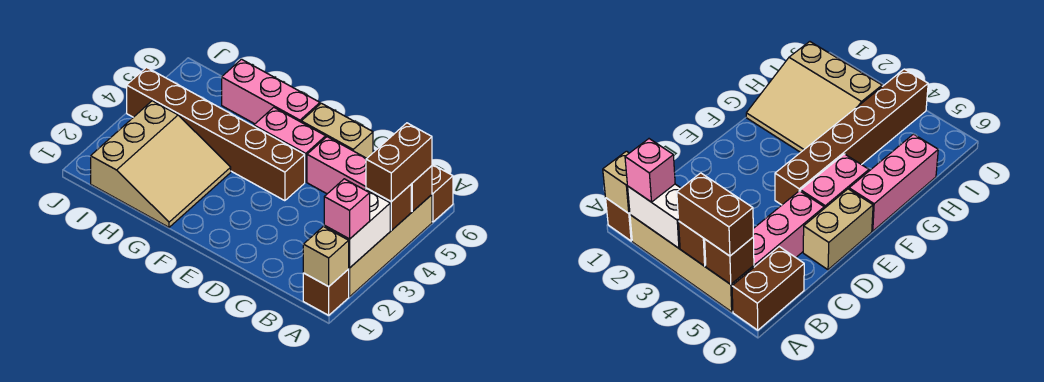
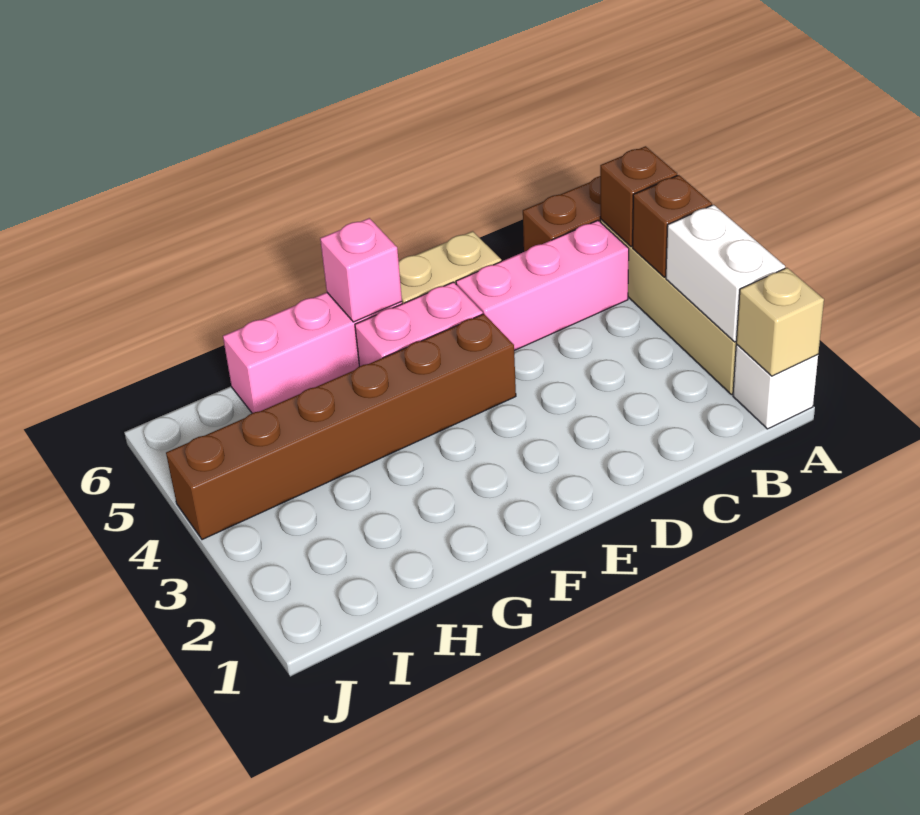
brown brick A1 level 1 -> white brick A1 level 1
pink brick A2 level 3 -> pink brick F6 level 2
brown brick A4:A5 level 3 -> none
tan slope G1:I3 level 1 top I -> none

